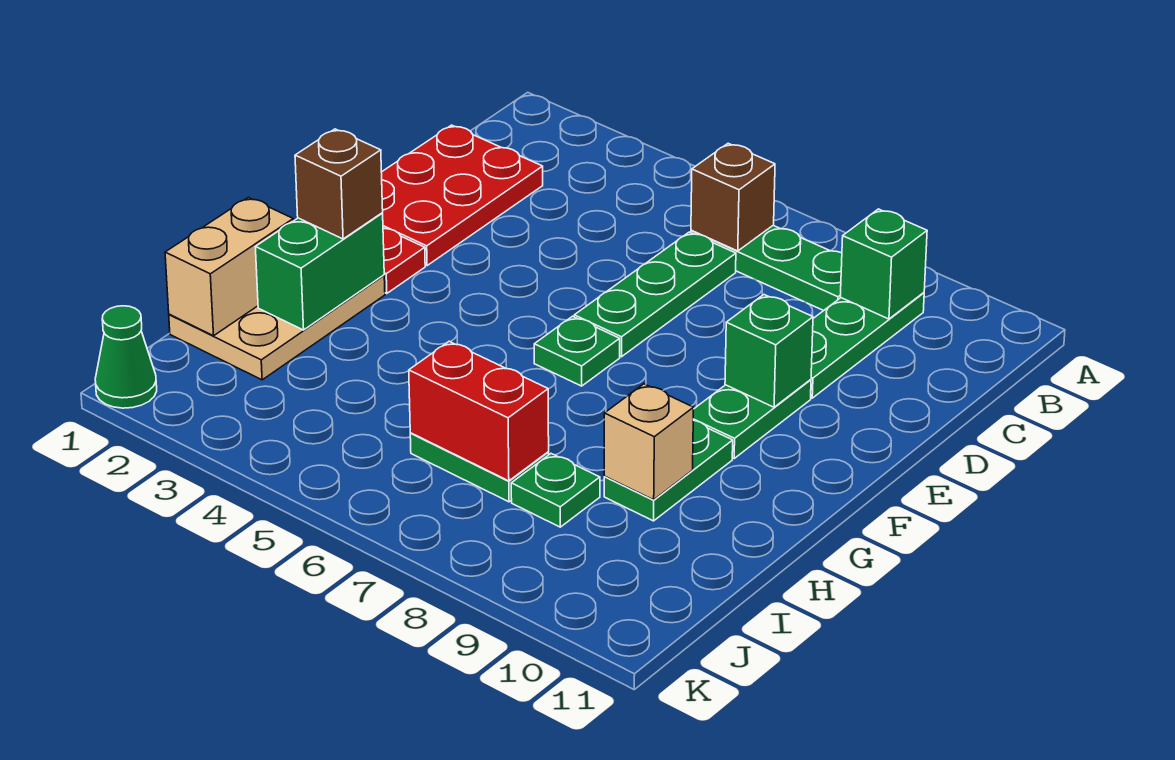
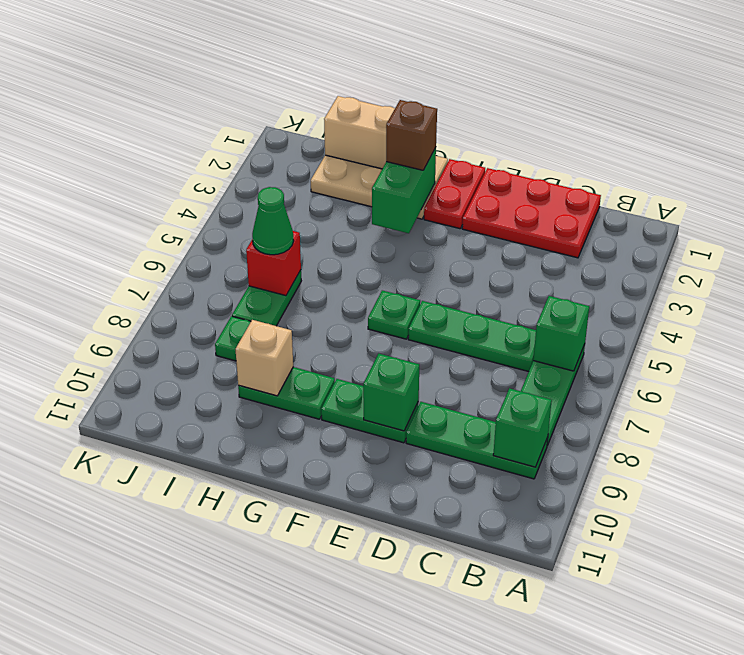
brown brick B6 level 2 -> green brick B6 level 2
green brick G2:H2 level 2 -> green brick G2:G3 level 2
red brick I6:I7 level 2 -> red brick I6 level 2
green cone K1 level 1 -> green cone I6 level 3

